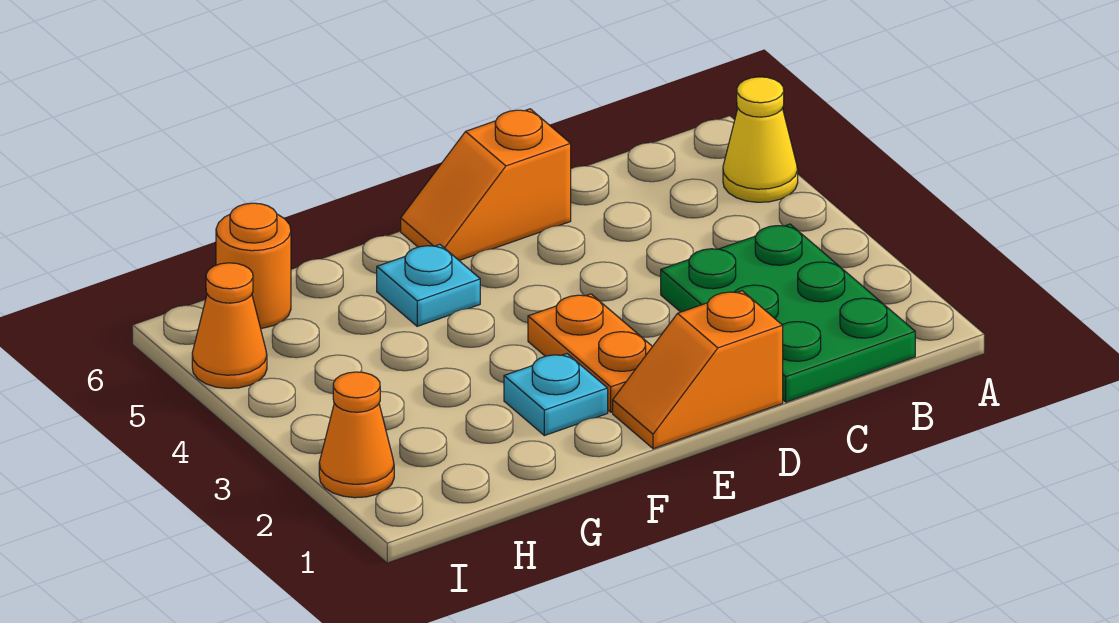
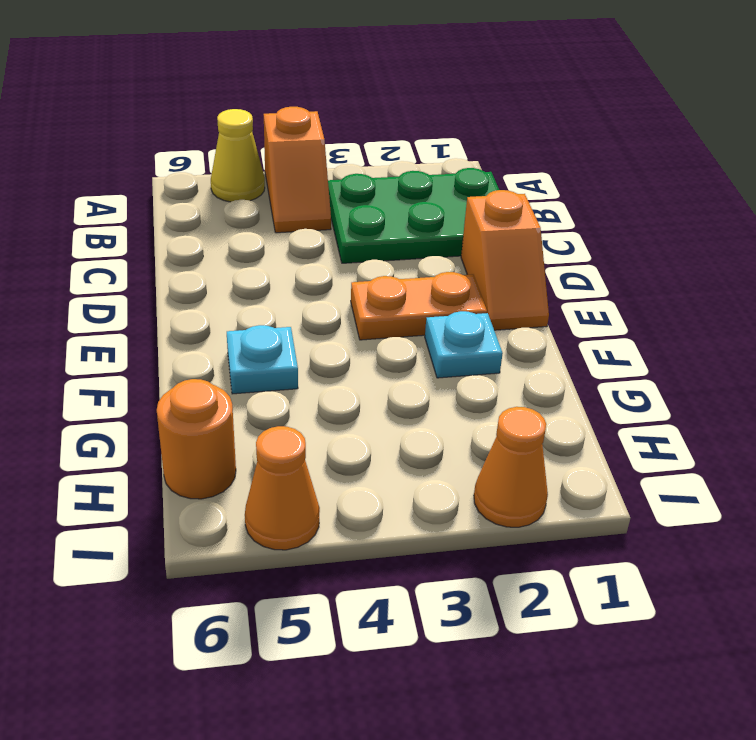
orange slope D6:E6 level 1 top D -> orange slope A4:B4 level 1 top A

